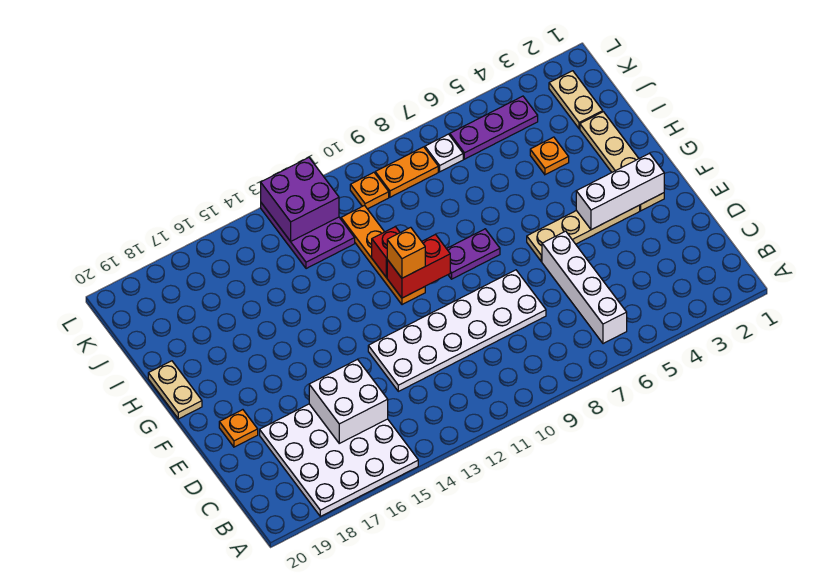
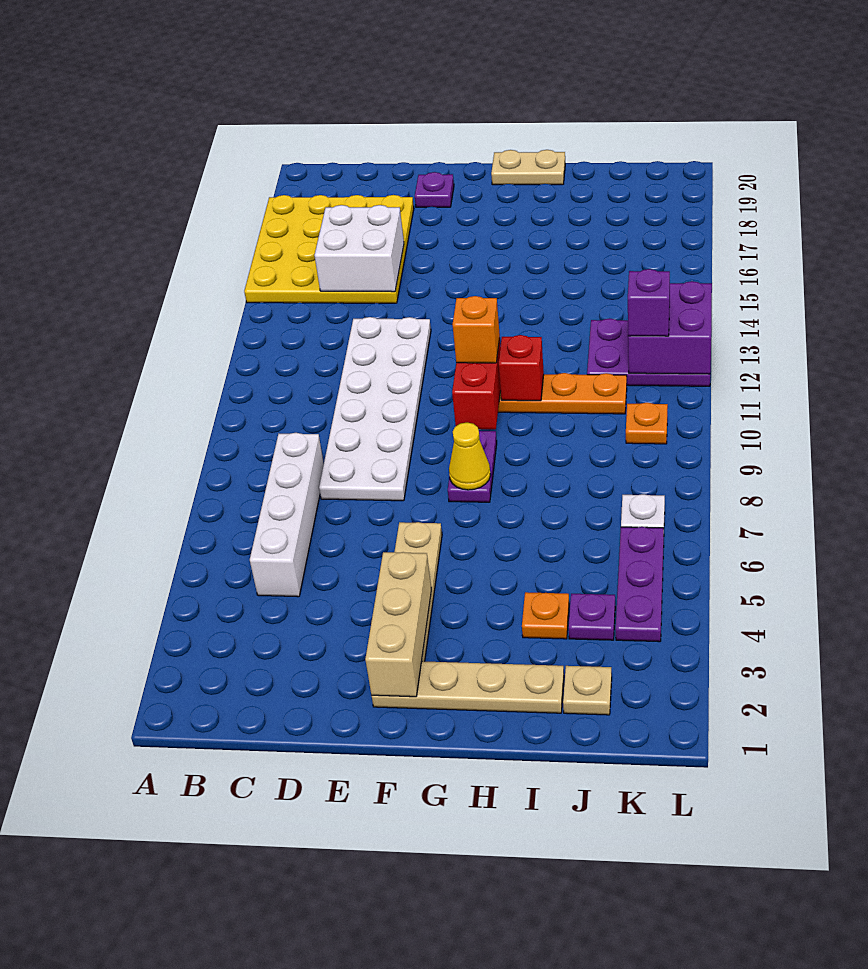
white plate A15:D18 level 1 -> yellow plate A15:D18 level 1
white brick B6:E6 level 1 -> white brick C5:C8 level 1
orange plate E19 level 1 -> purple plate E19 level 1
white brick F2:F4 level 2 -> tan brick F2:F4 level 2
none -> yellow cone G8 level 2
tan plate J2:K2 level 1 -> tan plate J2 level 1
none -> purple plate J4 level 1
orange plate K8:K9 level 1 -> none
none -> purple brick K12 level 3

